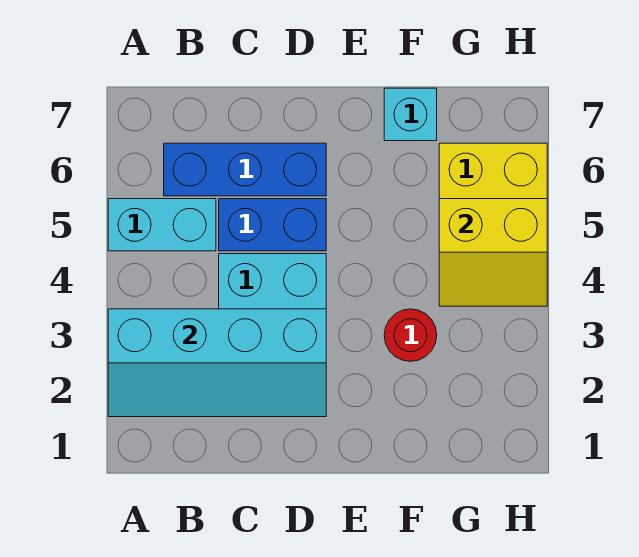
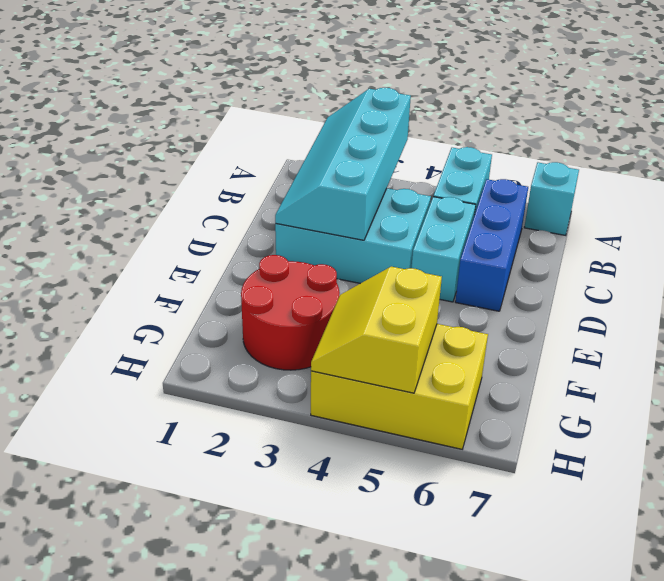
blue brick C5:D5 level 1 -> cyan brick C5:D5 level 1
red round brick F3 level 1 -> red round brick F2:G3 level 1
cyan brick F7 level 1 -> cyan brick A7 level 1

